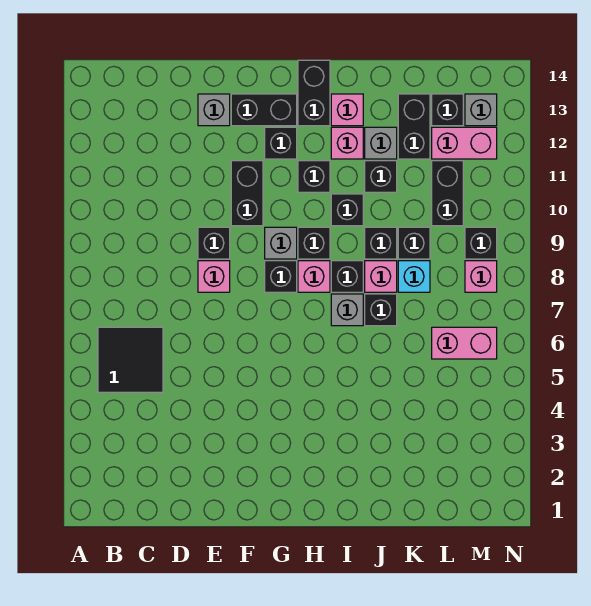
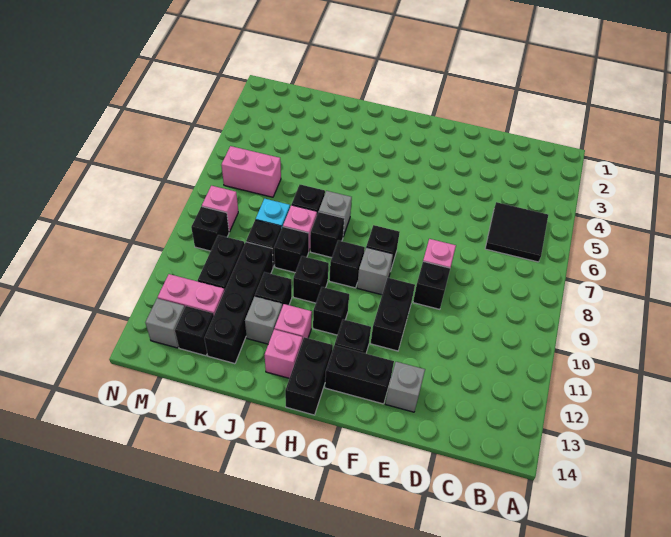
pink brick H8 level 1 -> none
black brick K12:K13 level 1 -> black brick K10:K13 level 1

